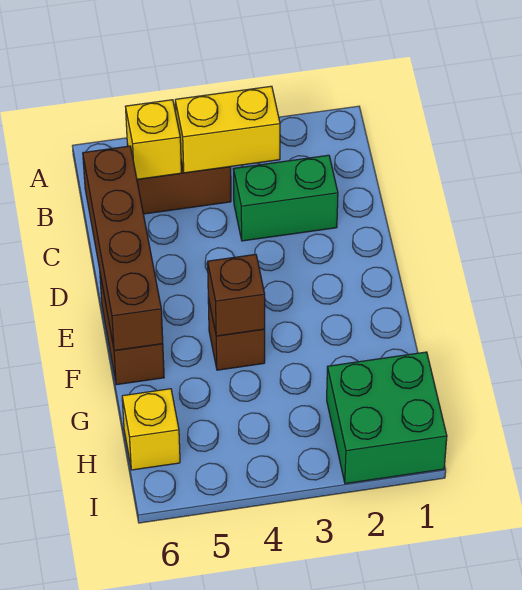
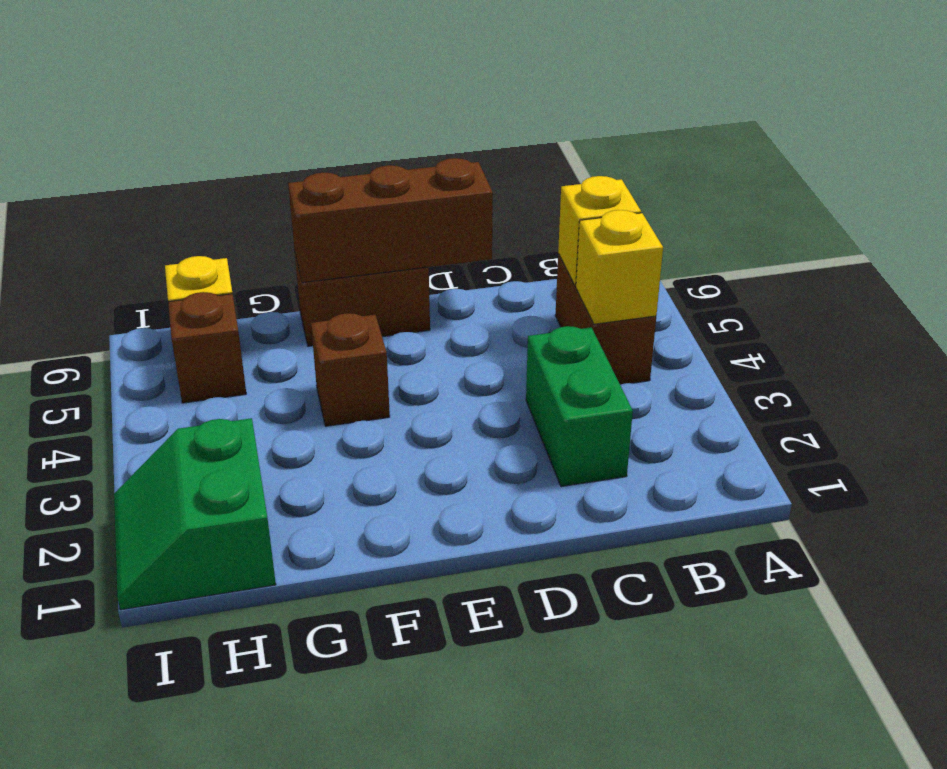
yellow brick B3:B4 level 2 -> yellow brick B4 level 2
brown brick C6:F6 level 2 -> brown brick D6:F6 level 2
brown brick F4 level 2 -> brown brick H5 level 1
green brick H1:I2 level 1 -> green slope H1:I2 level 1 top H

